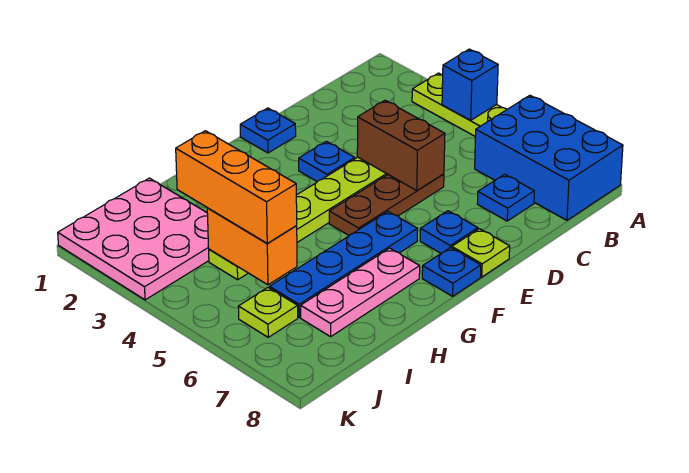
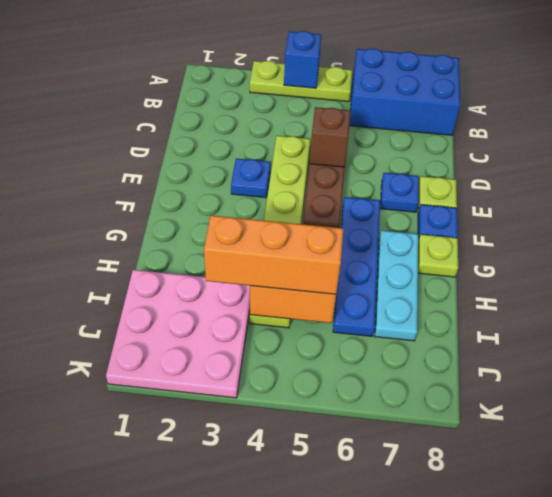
blue plate C7 level 1 -> none
brown brick D4:D5 level 2 -> brown brick D5 level 2
blue plate E1 level 1 -> none
pink plate G7:I7 level 1 -> cyan plate G7:I7 level 1
lime plate J6 level 1 -> lime plate G8 level 1

